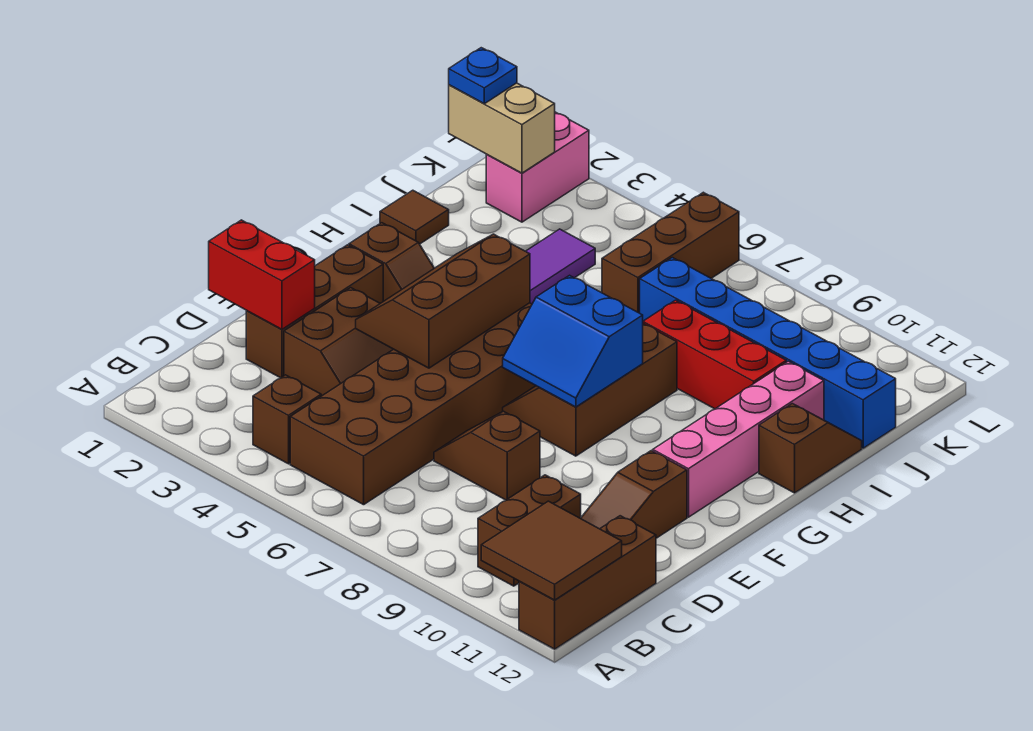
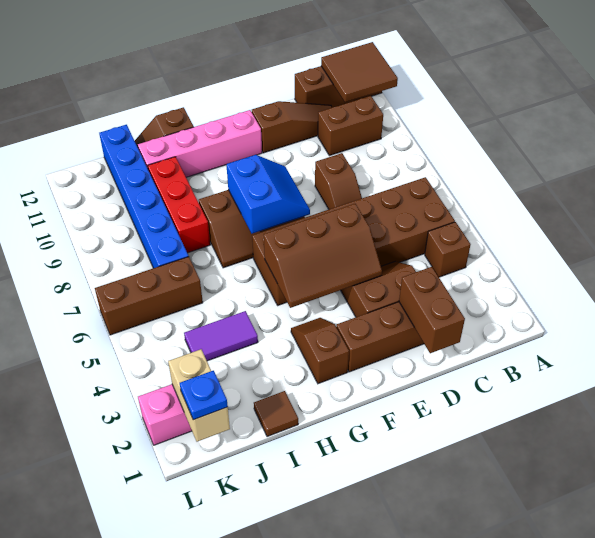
red brick D1:D2 level 2 -> brown brick D1:D2 level 2

